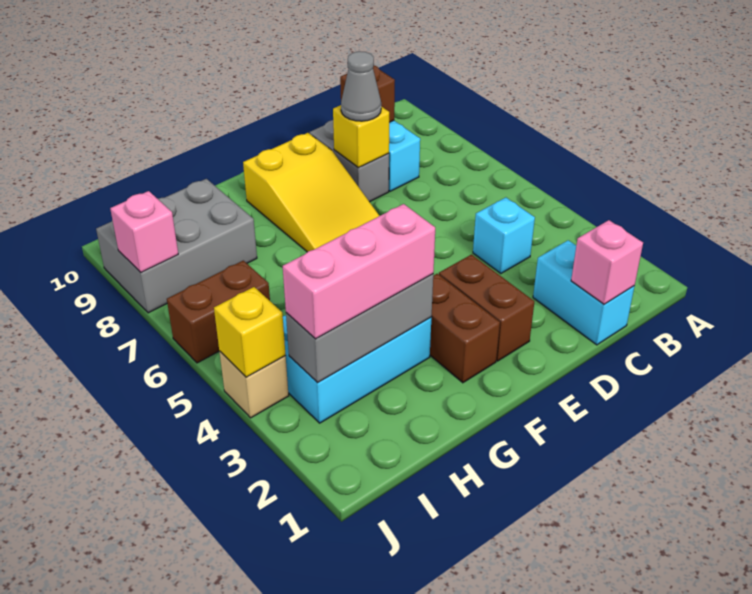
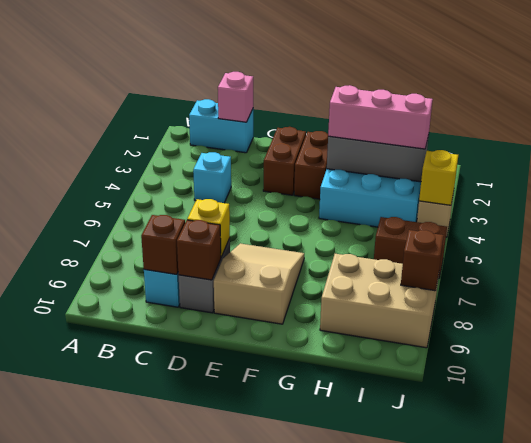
cyan brick C1:C2 level 1 -> cyan brick B1:C1 level 1
grey cone D8 level 3 -> none
none -> brown brick D9 level 2
yellow slope E7:F9 level 1 top 9 -> tan slope E7:F9 level 1 top 9
grey brick H8:J9 level 1 -> tan brick H8:J9 level 1
pink brick J8 level 2 -> brown brick J8 level 2

